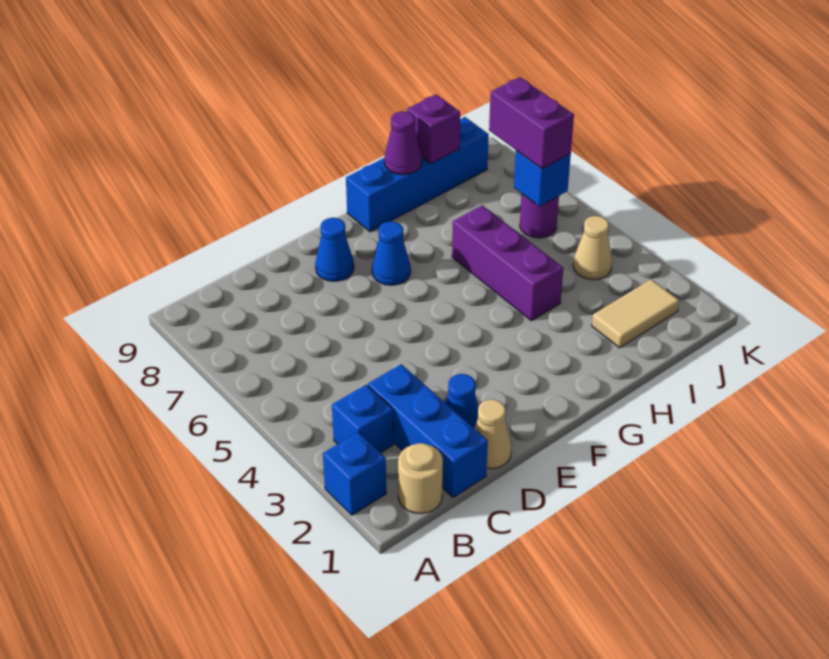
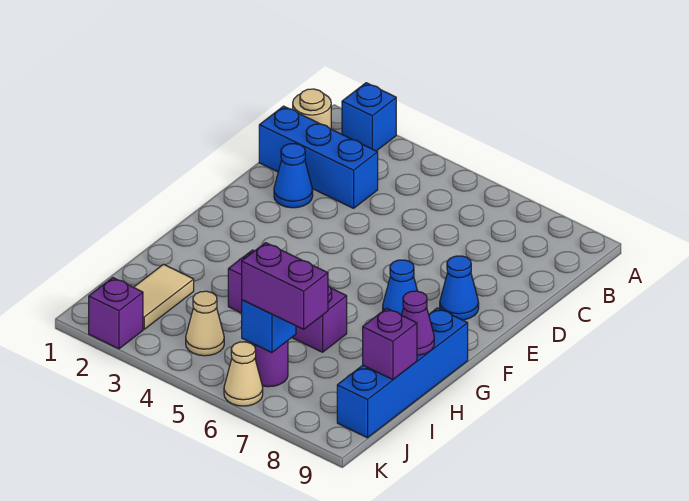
blue brick B3 level 1 -> none
tan cone D1 level 1 -> tan cone K6 level 1
none -> purple brick K2 level 1

